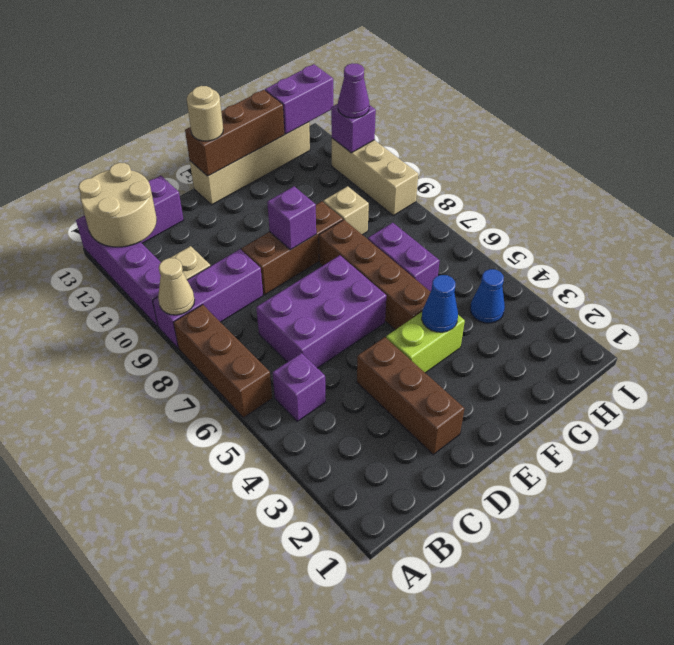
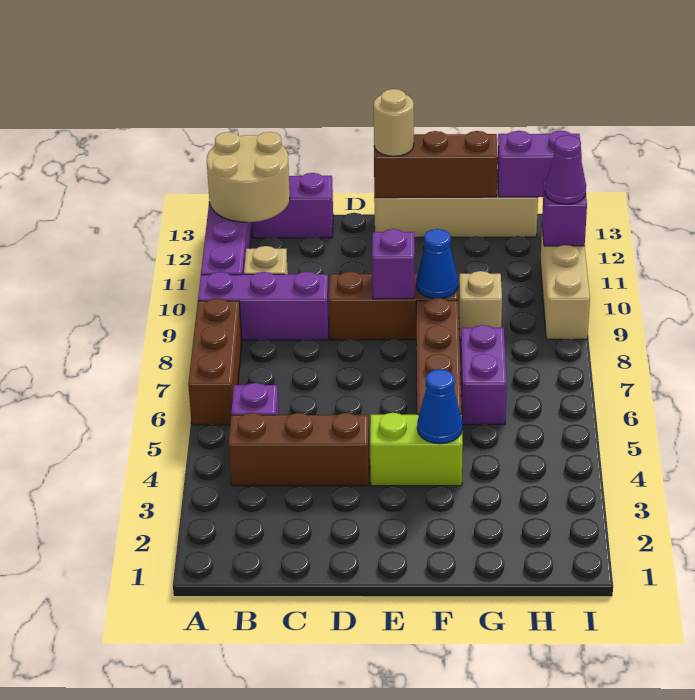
tan cone A9 level 2 -> none
purple brick C6:E7 level 1 -> none
brown brick D2:D4 level 1 -> brown brick B4:D4 level 1
blue cone H4 level 1 -> blue cone F9 level 2

